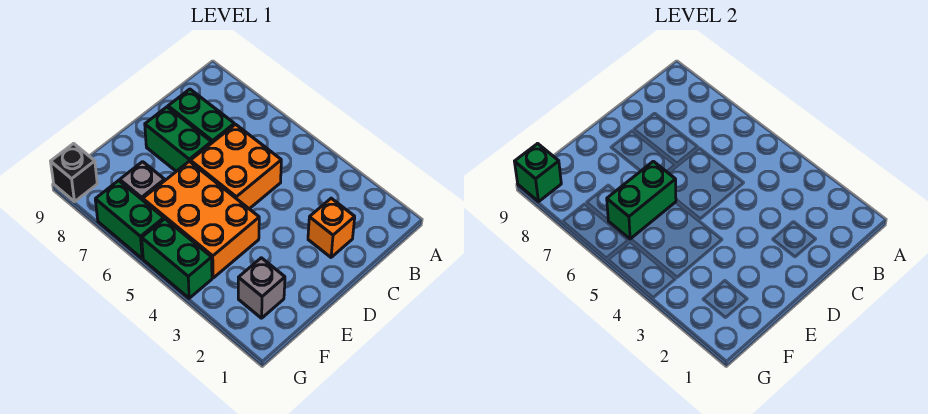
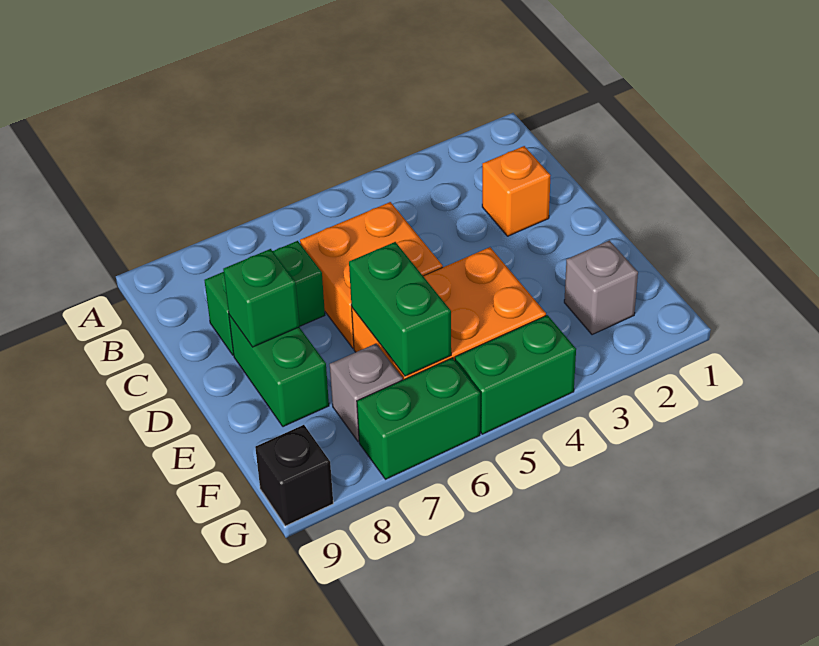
green brick D7:D8 level 1 -> green brick D8:E8 level 1
green brick G9 level 2 -> green brick D8 level 2

